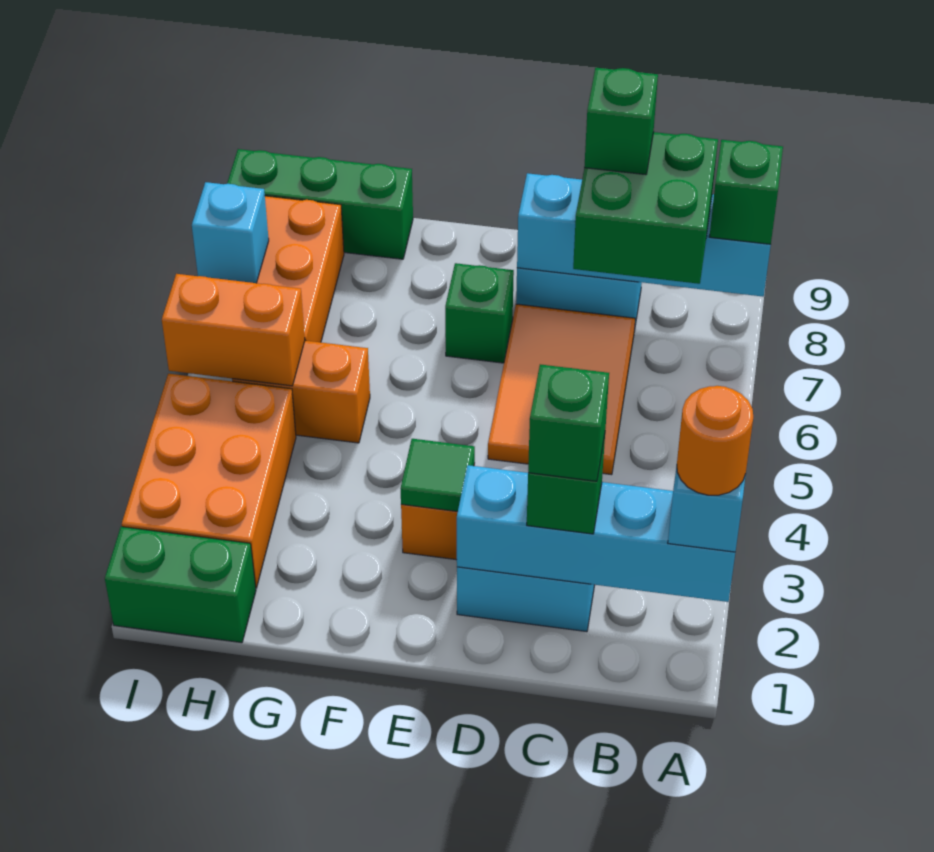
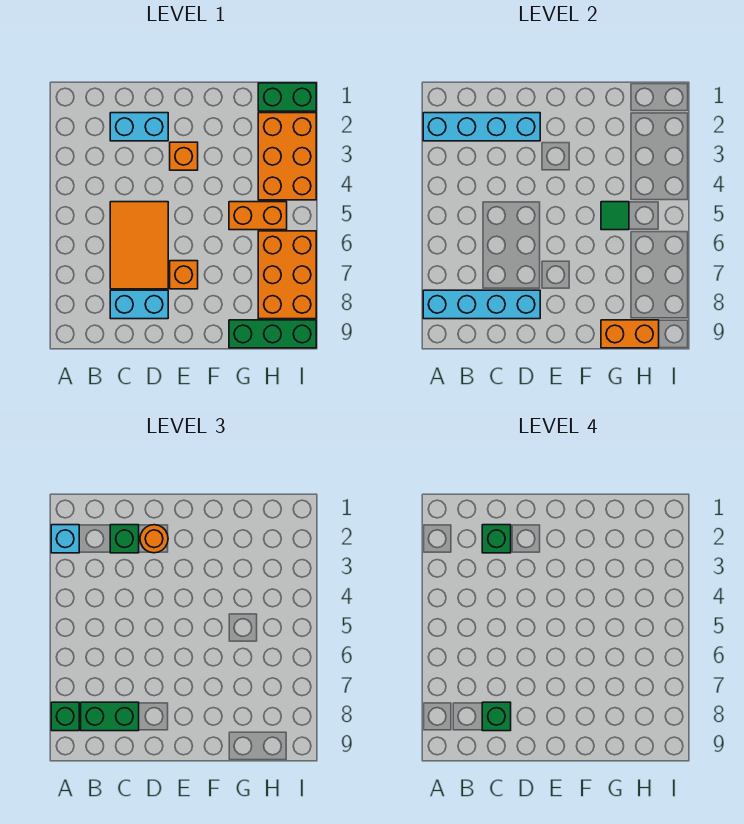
orange round brick A2 level 4 -> orange round brick D2 level 3
green brick B7:C8 level 3 -> green brick B8:C8 level 3
green tile E3 level 2 -> green tile G5 level 2
green brick E7 level 1 -> orange brick E7 level 1
orange brick H5:I5 level 2 -> orange brick G9:H9 level 2
cyan brick I7 level 2 -> none

